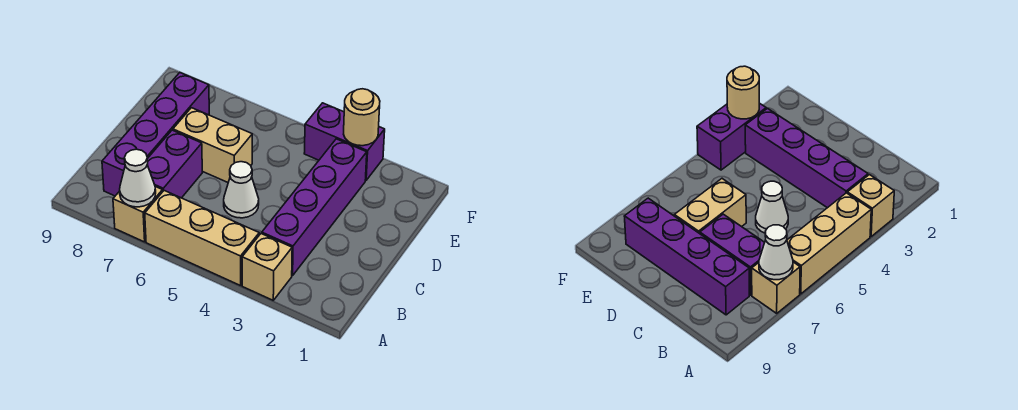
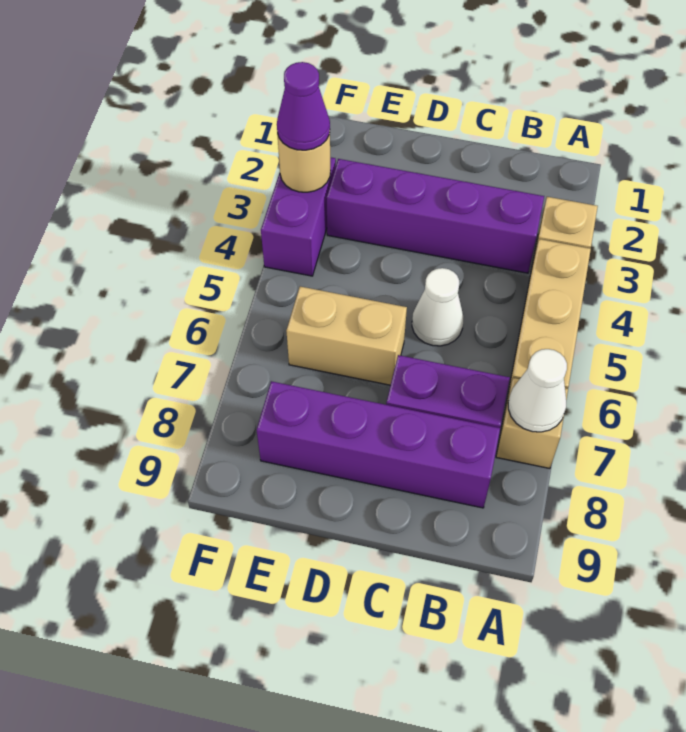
tan brick D6:D7 level 1 -> tan brick D6:E6 level 1
none -> purple cone F3 level 3

